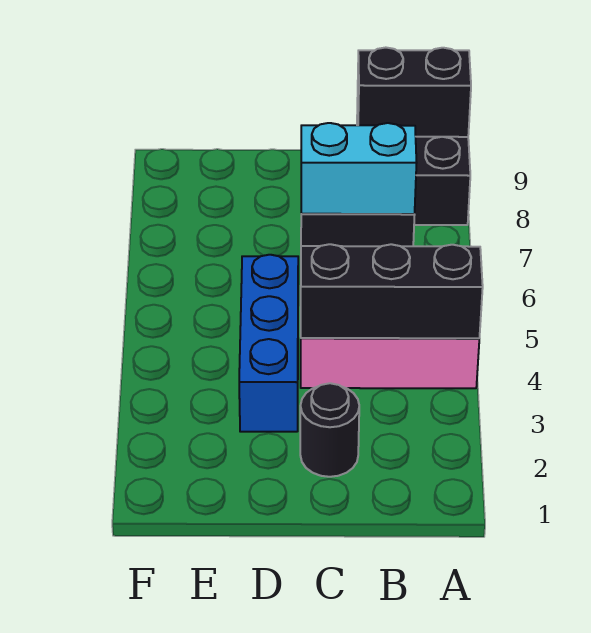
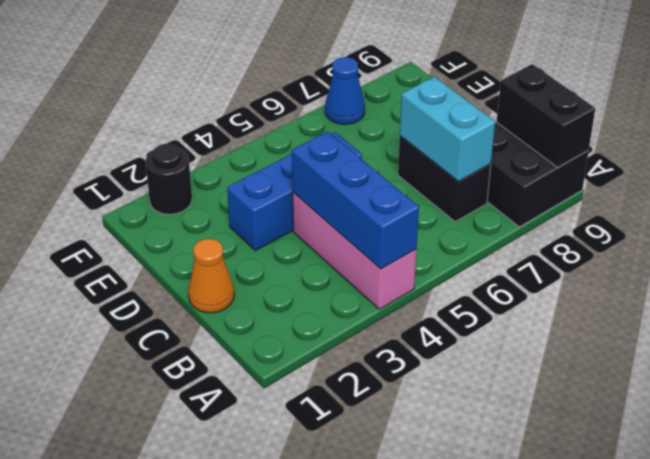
black brick A4:C4 level 2 -> blue brick A4:C4 level 2
none -> orange cone C1 level 1
black round brick C2 level 1 -> black round brick F2 level 1
none -> blue cone F7 level 1

